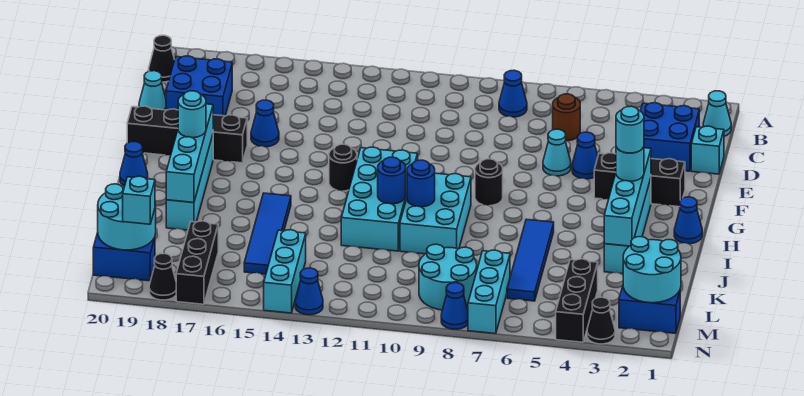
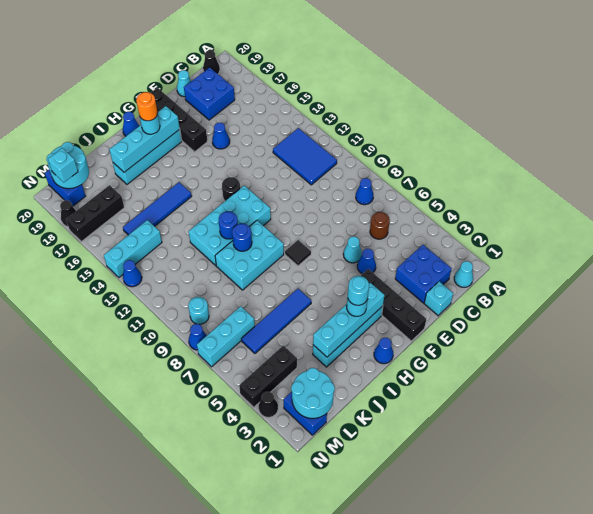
none -> blue tile B11:C13 level 1
black brick F2:F4 level 1 -> black brick F1:F4 level 1
black round brick G8 level 1 -> black tile G8 level 1
none -> orange round brick H18 level 4
cyan round brick L8:M9 level 1 -> cyan round brick M9 level 1

